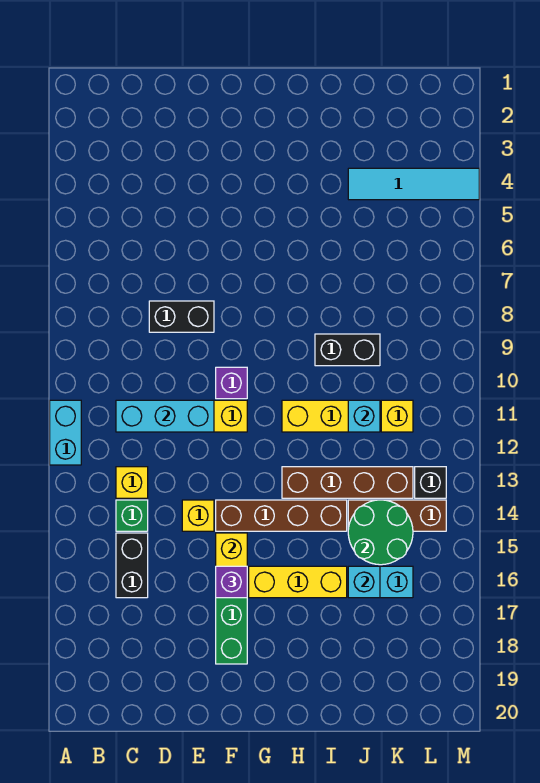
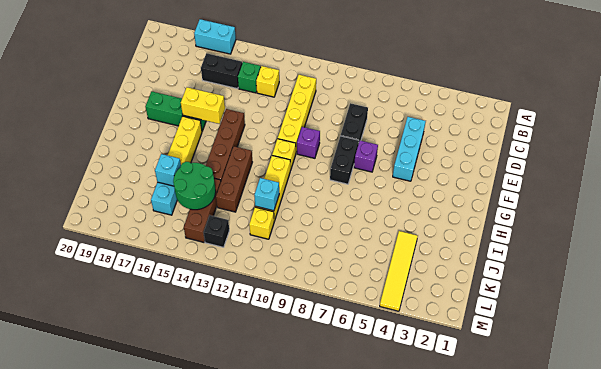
cyan brick A11:A12 level 1 -> cyan brick A16:A17 level 1
cyan brick C11:E11 level 2 -> cyan brick D5:F5 level 1
yellow brick E14 level 1 -> yellow brick G11 level 1
purple brick F16 level 3 -> purple brick F7 level 1
brown brick H13:K13 level 1 -> brown brick H13:J13 level 1
black brick I9:J9 level 1 -> black brick F8:G8 level 1
cyan tile J4:M4 level 1 -> yellow tile J4:M4 level 1

